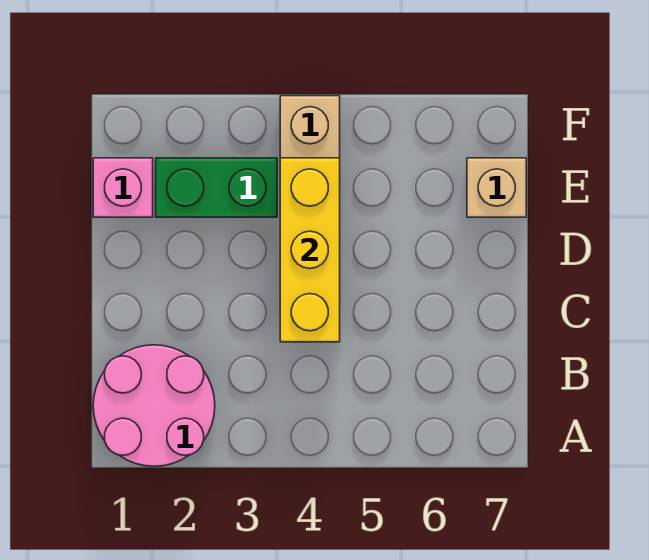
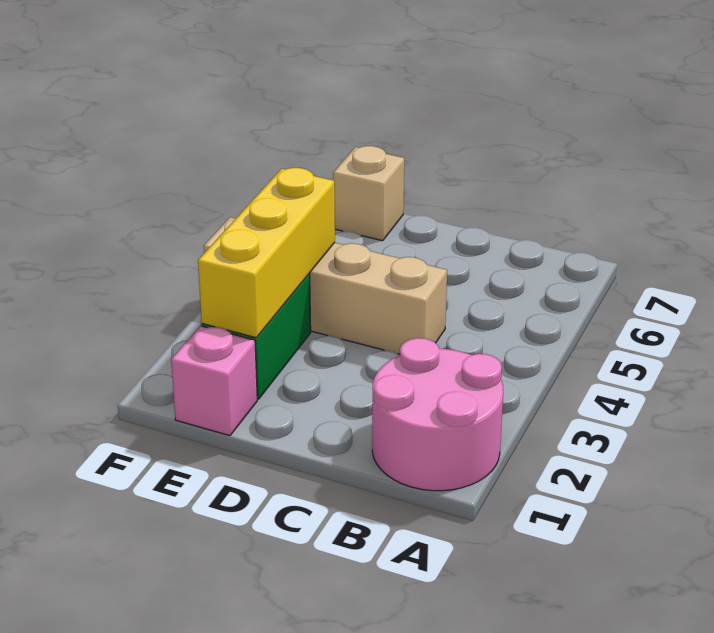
yellow brick C4:E4 level 2 -> yellow brick E2:E4 level 2

